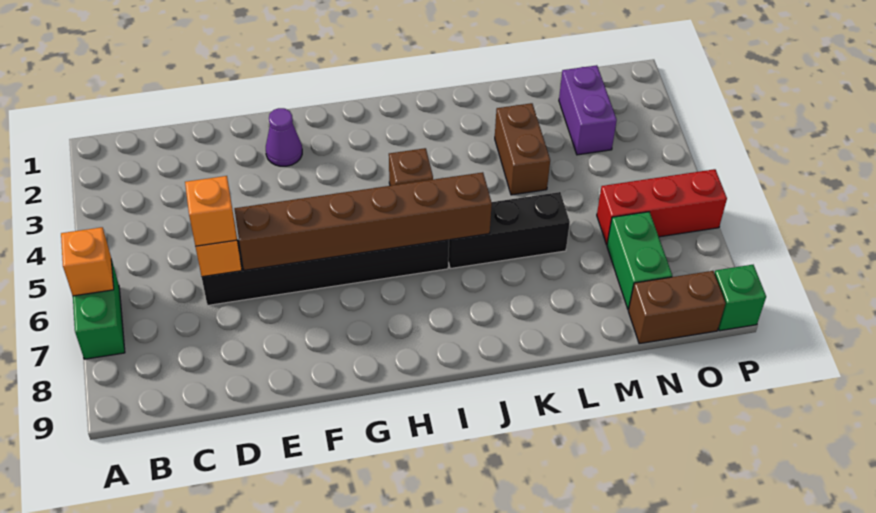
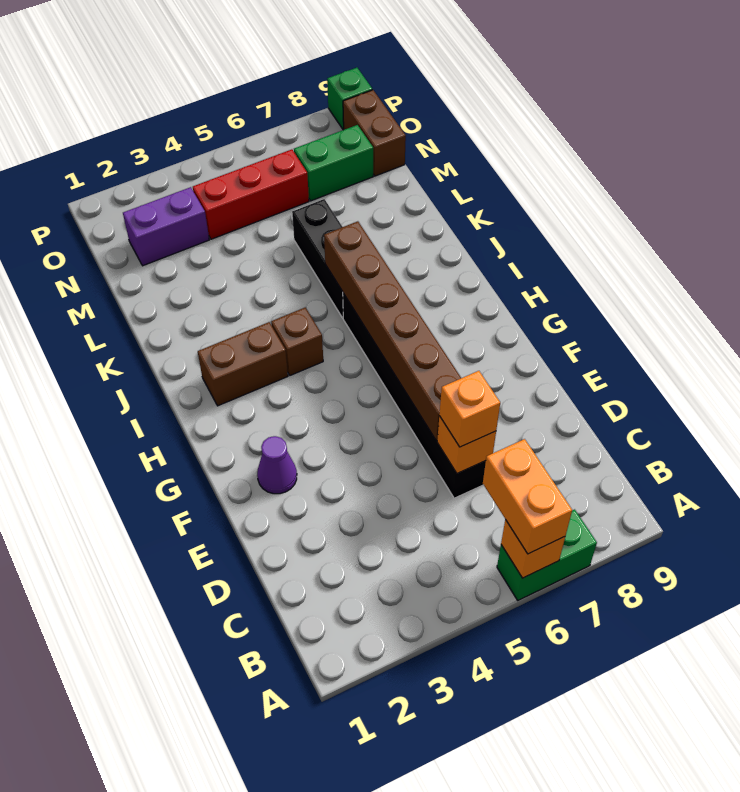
none -> orange brick A6:B6 level 3
brown brick L3:L4 level 1 -> brown brick I2:I3 level 1
red brick N6:P6 level 1 -> red brick N4:N6 level 1

